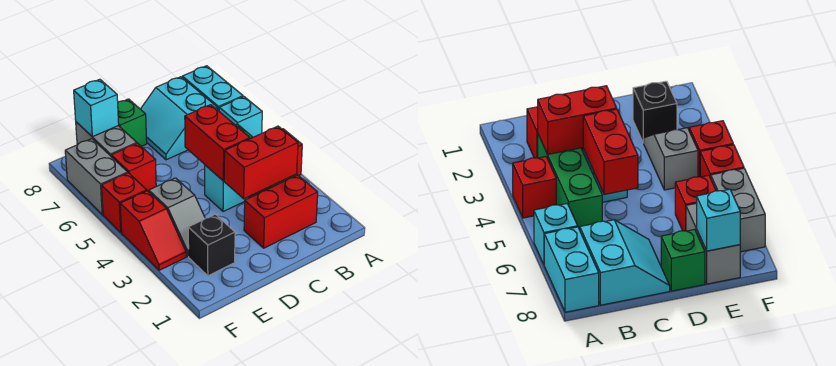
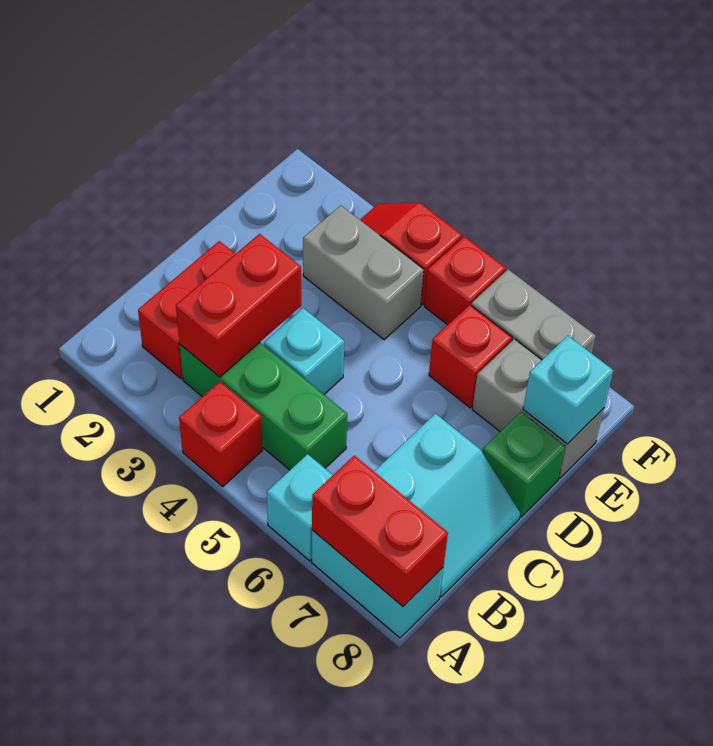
cyan slope B7:C8 level 1 top B -> cyan slope B7:C8 level 1 top 7
red brick C4:C5 level 2 -> red brick A7:A8 level 2
black brick E2 level 1 -> none
grey slope E3:E4 level 1 top 4 -> grey brick E3:E4 level 1

